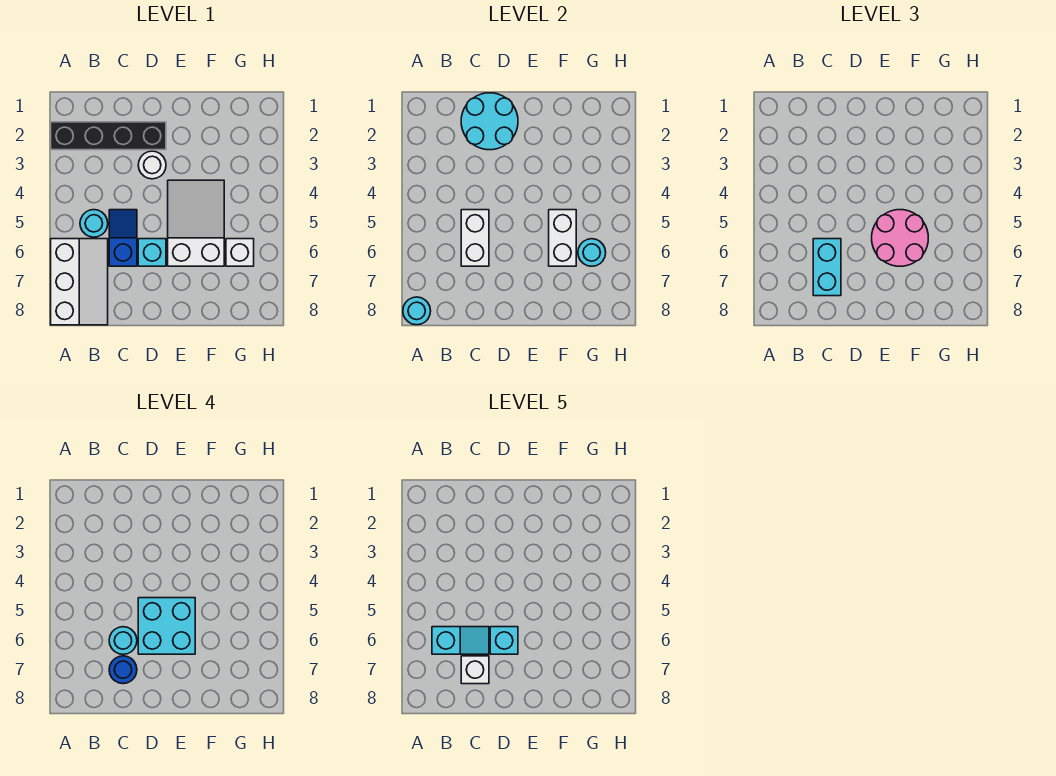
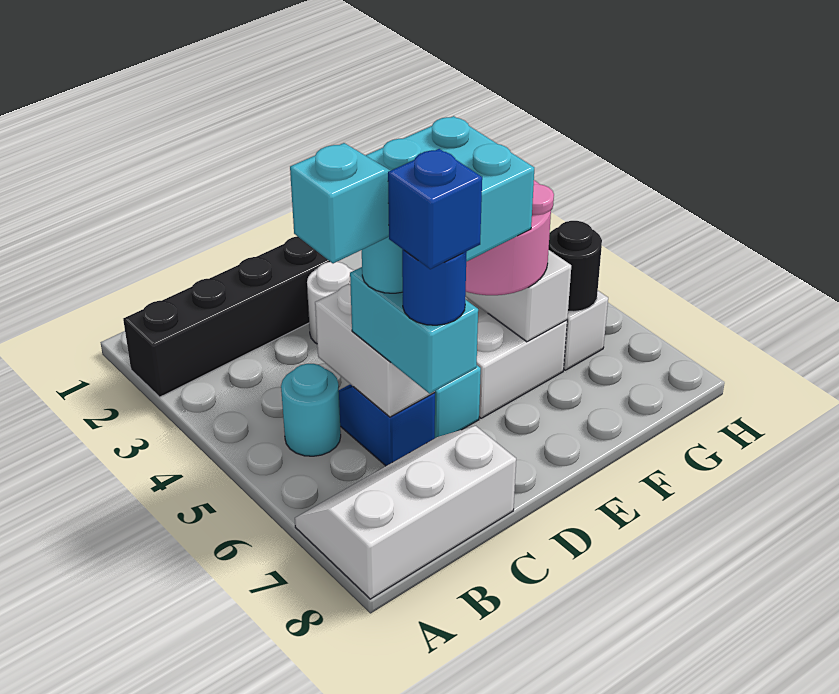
white slope A6:B8 level 1 top A -> white slope A7:C8 level 1 top 8
cyan round brick A8 level 2 -> none
cyan round brick C1:D2 level 2 -> none
white brick C7 level 5 -> blue brick C7 level 5
cyan brick D6 level 5 -> none
cyan round brick G6 level 2 -> black round brick G6 level 2

